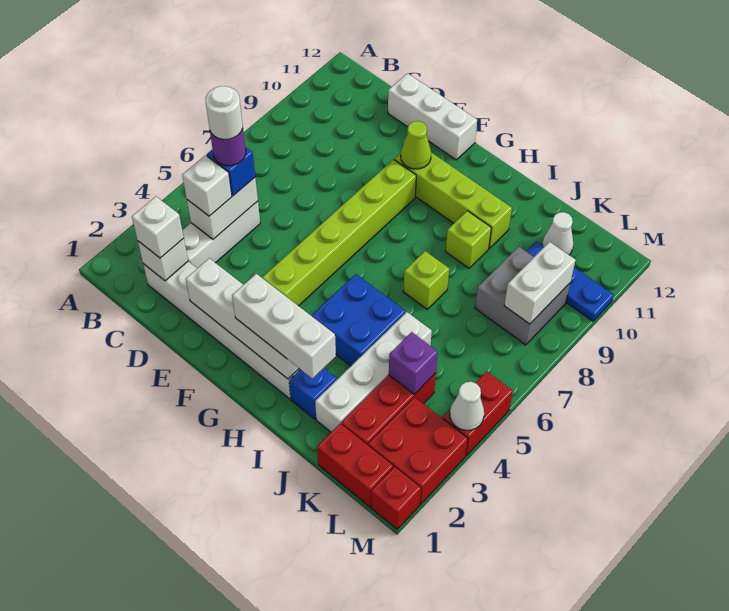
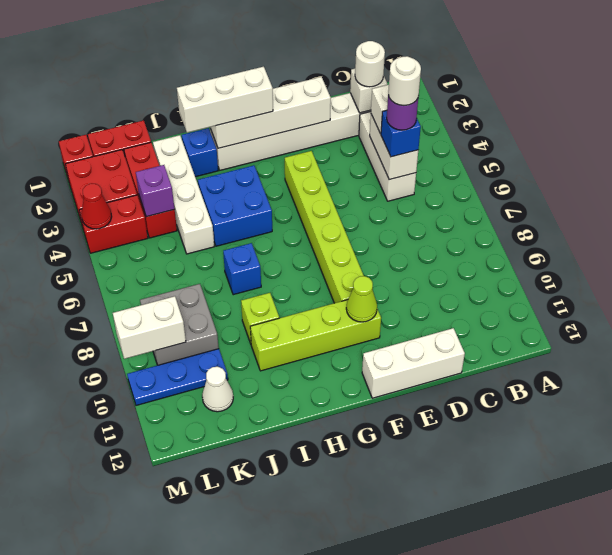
white brick C2 level 3 -> white round brick C2 level 3
lime brick I7 level 1 -> blue brick I7 level 1
white brick L8:L9 level 2 -> white brick L9:M9 level 2
red brick M4:M5 level 1 -> red brick L4:M4 level 1
white cone M4 level 2 -> red cone M4 level 2

